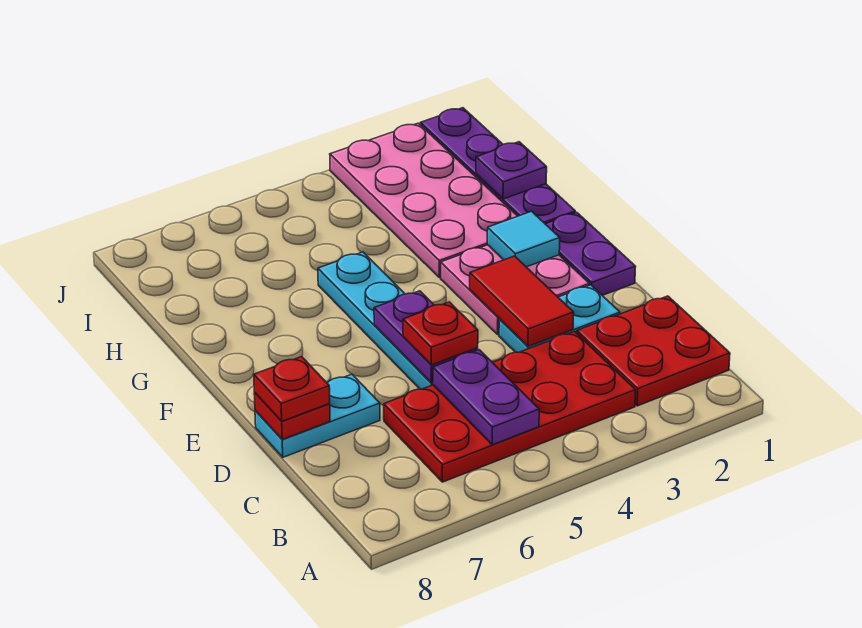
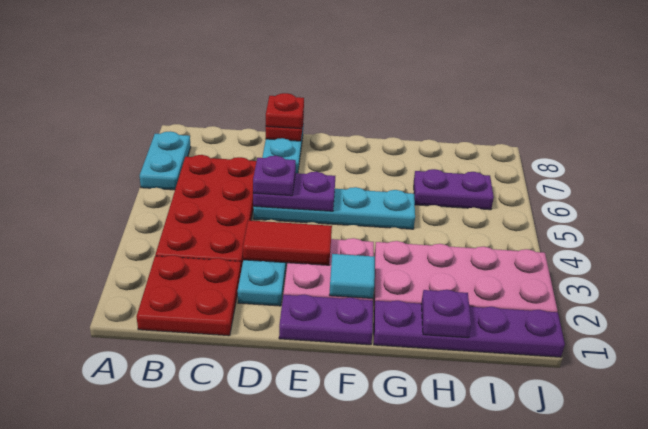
none -> cyan plate A6:A7 level 1
purple plate B5:C5 level 2 -> purple plate H6:I6 level 1
red plate D5 level 3 -> purple plate D5 level 3

